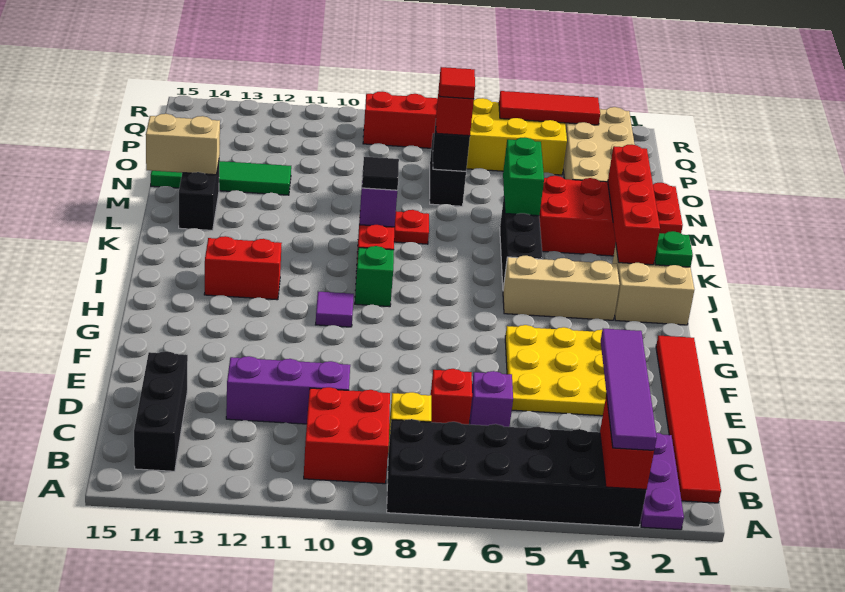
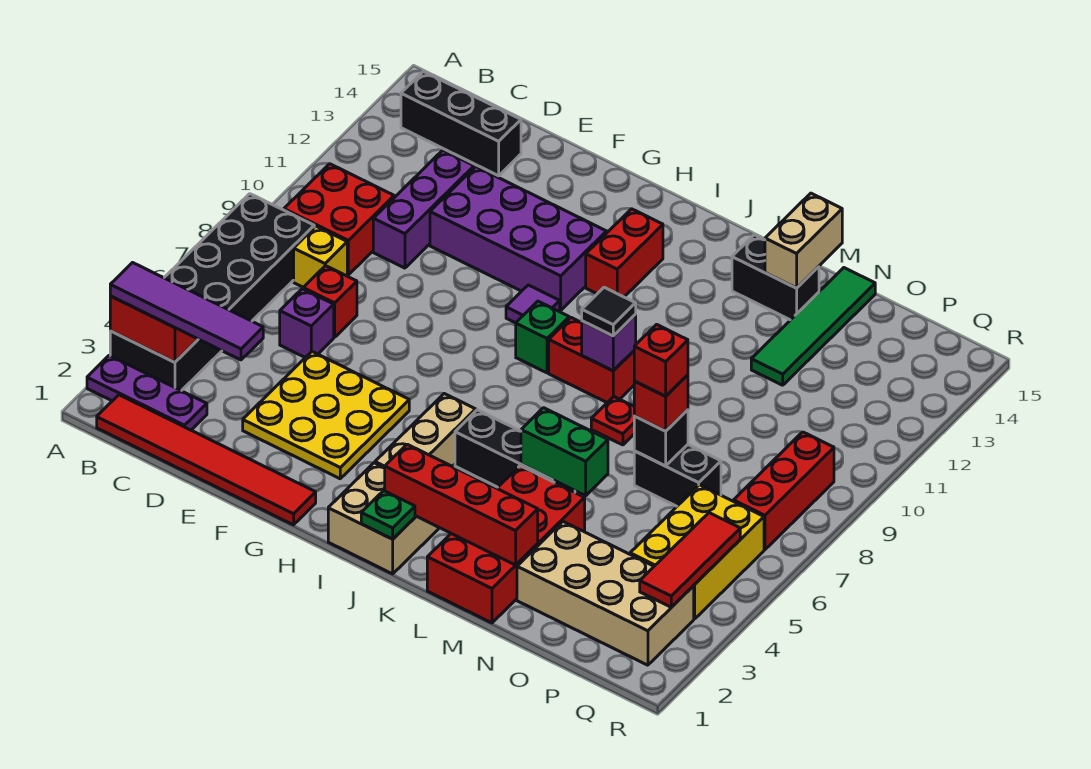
none -> purple brick E11:H12 level 1
red tile N7 level 4 -> red brick N7 level 4

